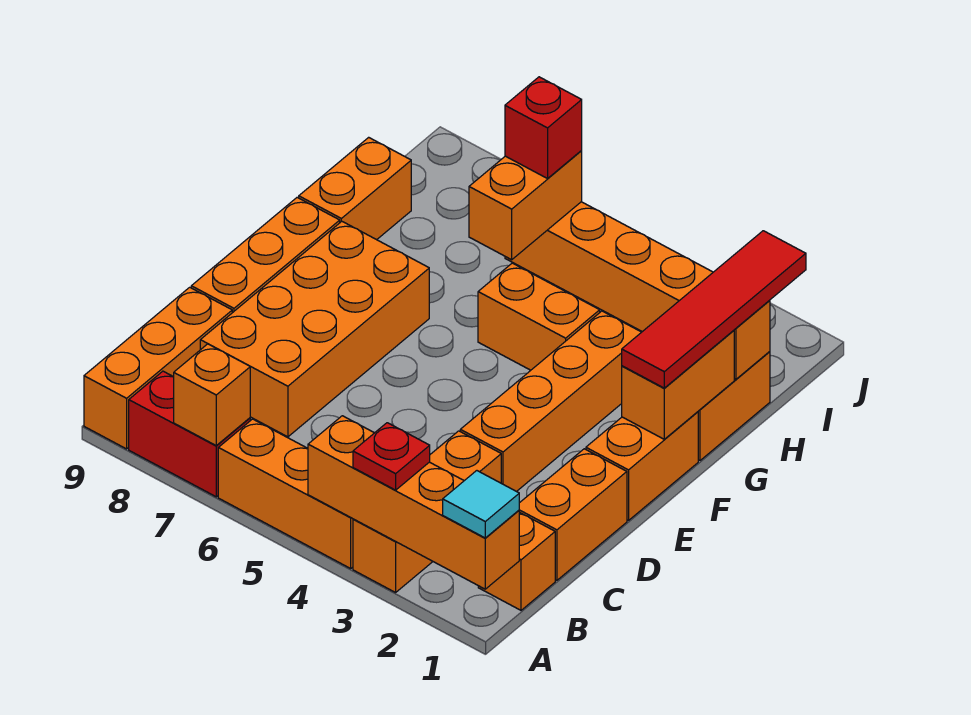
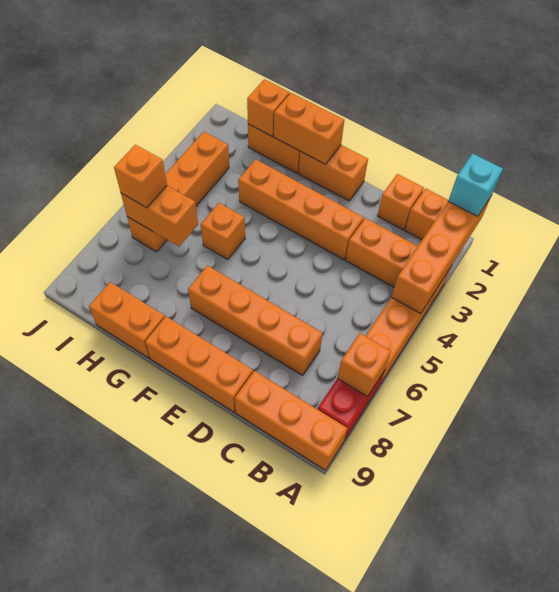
cyan tile A1 level 3 -> cyan brick A1 level 3
red plate A3 level 3 -> none
orange brick C1:D1 level 1 -> orange brick C1 level 1
orange brick C7:F8 level 1 -> orange brick C7:F7 level 1
red tile F1:I1 level 3 -> none
orange brick G4:G5 level 1 -> orange brick G5 level 1
red brick I6 level 3 -> orange brick I6 level 3

